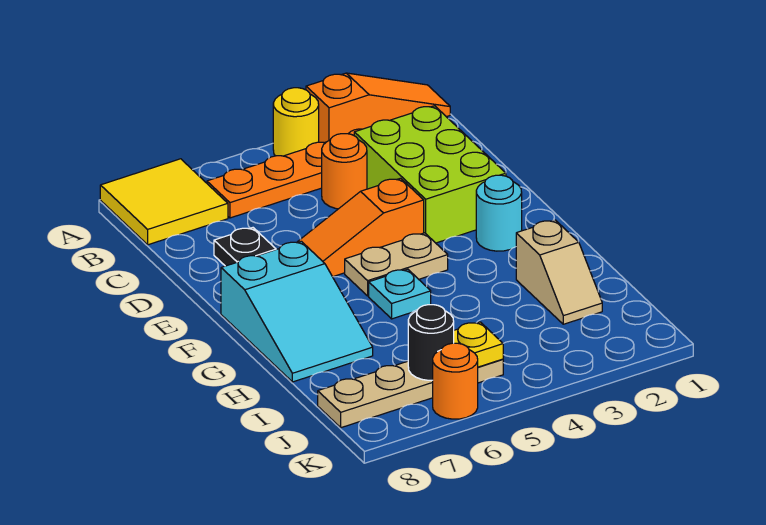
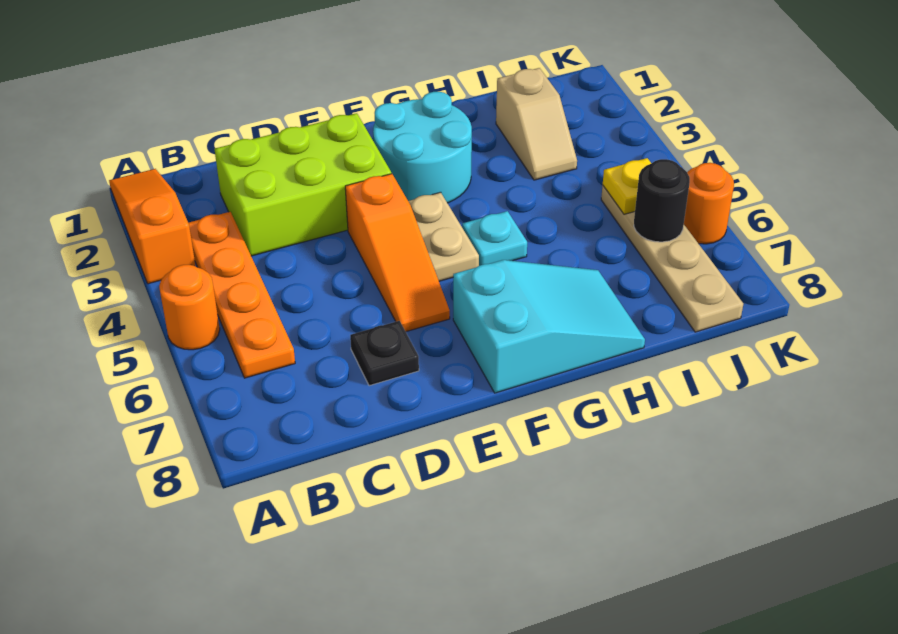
yellow round brick A4 level 1 -> none
yellow tile A7:B8 level 1 -> none
orange round brick C4 level 1 -> orange round brick A5 level 1
cyan round brick F2 level 1 -> cyan round brick F2:G3 level 1
tan slope H2:I2 level 1 top H -> tan slope I2:I3 level 1 top 2

